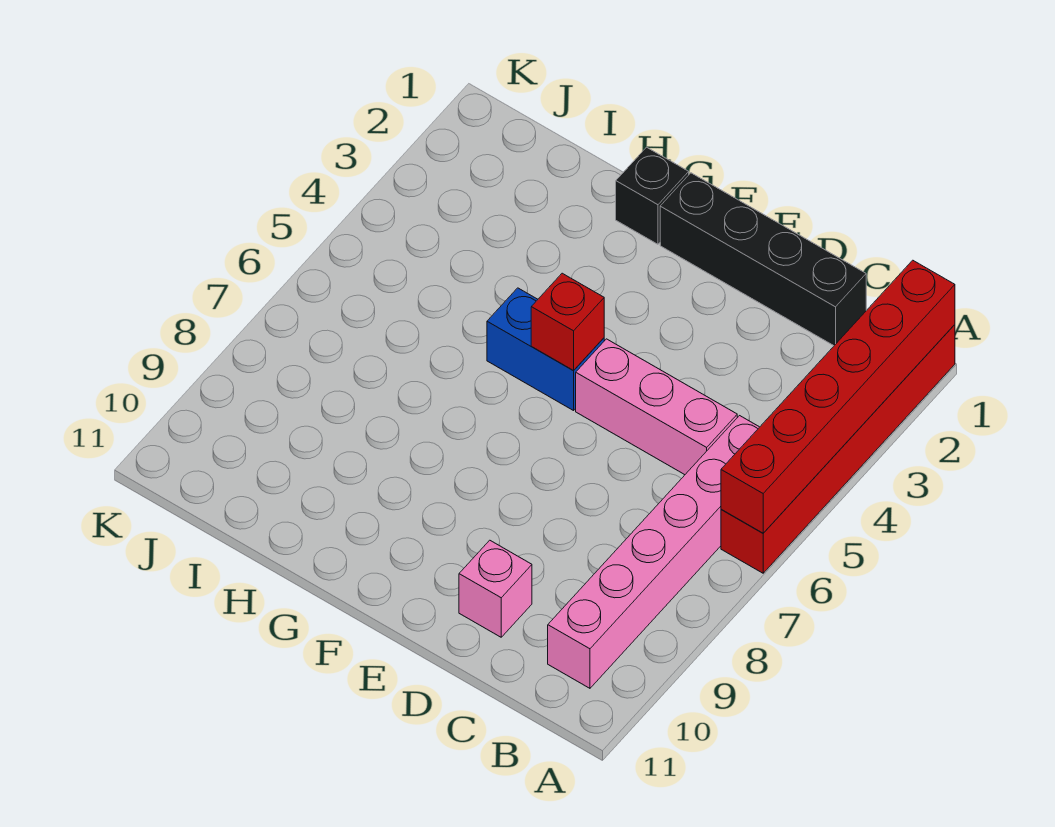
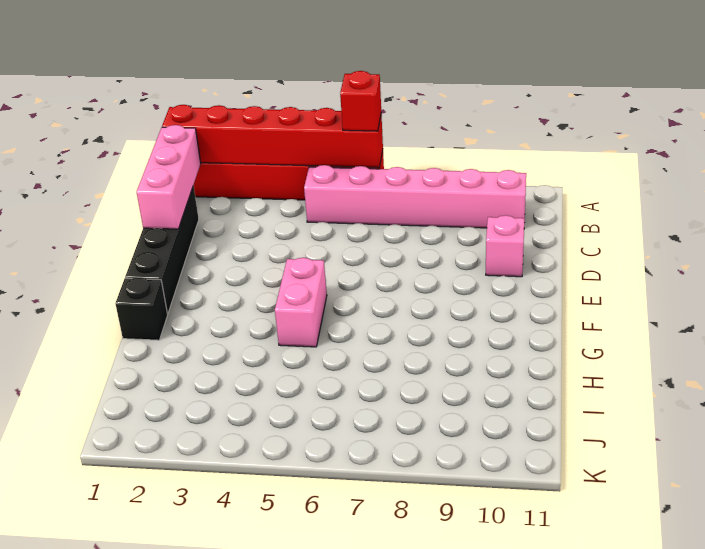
pink brick C5:E5 level 1 -> pink brick B1:D1 level 2
blue brick F5:G5 level 1 -> pink brick F5:G5 level 1
red brick F5 level 2 -> red brick A6 level 3

